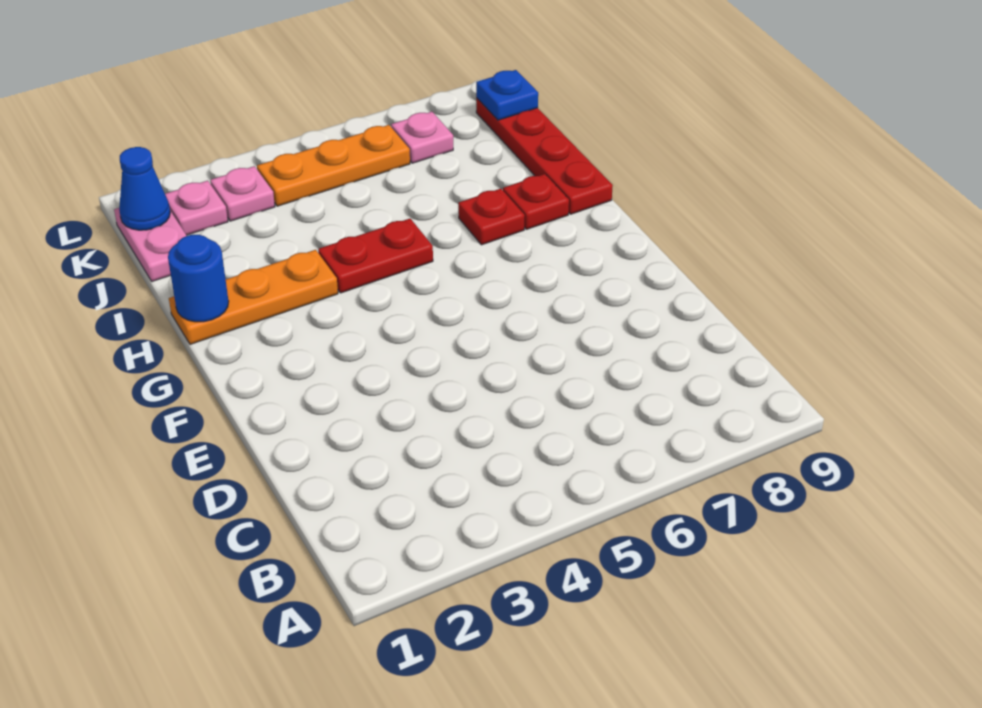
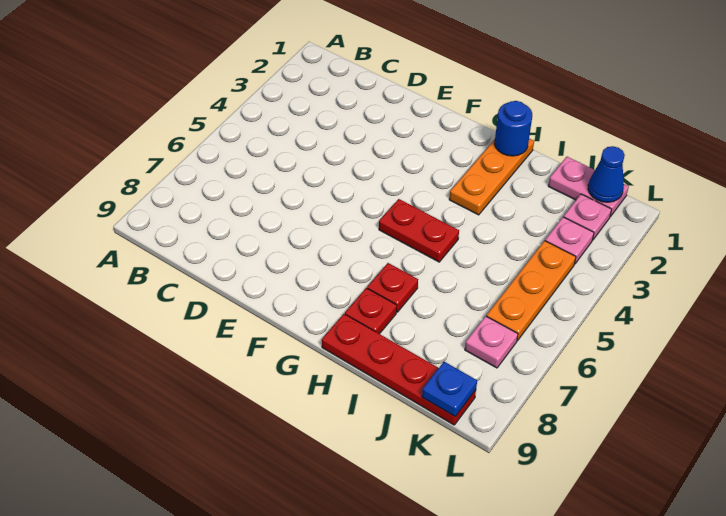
red plate H4:H5 level 1 -> red plate G5:H5 level 1

